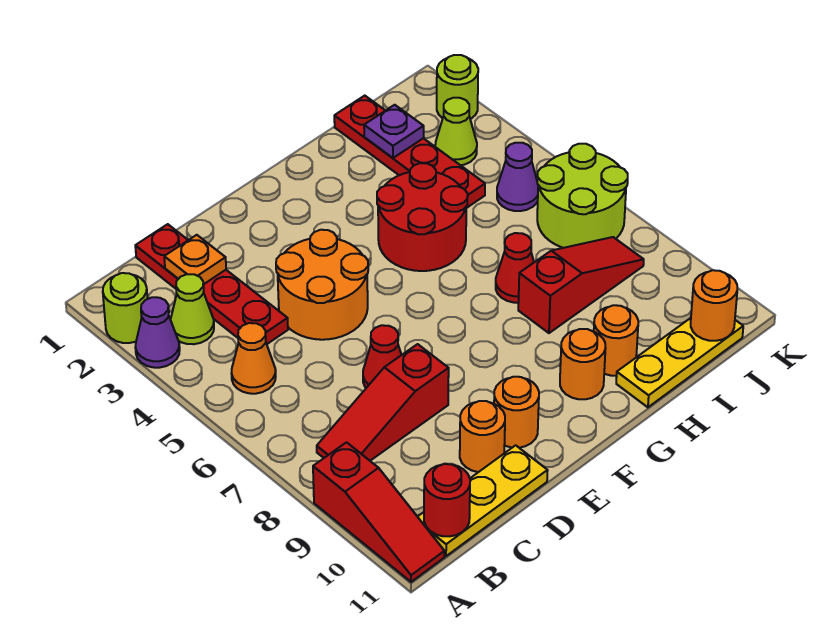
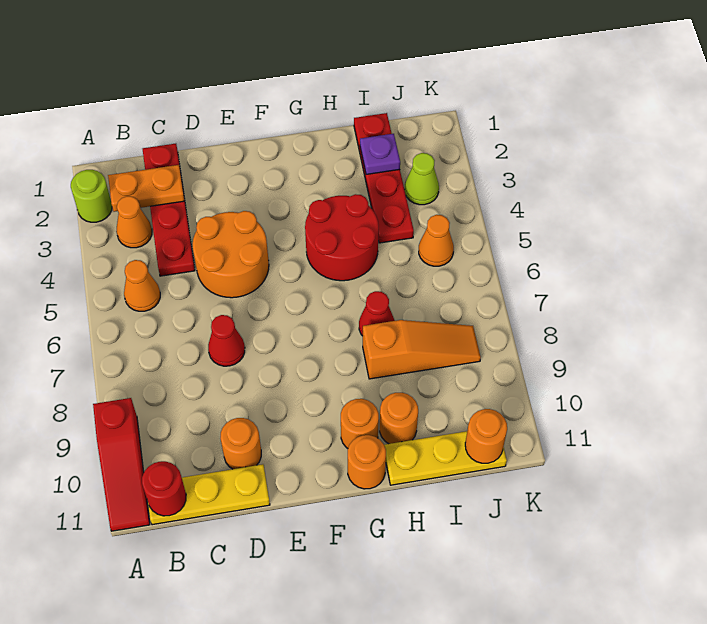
purple cone A3 level 1 -> none
lime cone B3 level 1 -> orange cone B3 level 1
red slope B8:D8 level 1 top D -> none
orange plate C2 level 2 -> orange plate B2:C2 level 2
orange round brick E10 level 1 -> orange round brick G11 level 1
red slope H8:J8 level 1 top H -> orange slope H8:J8 level 1 top H
purple cone J5 level 1 -> orange cone J5 level 1
lime round brick J6:K7 level 1 -> none
lime round brick K2 level 1 -> none

